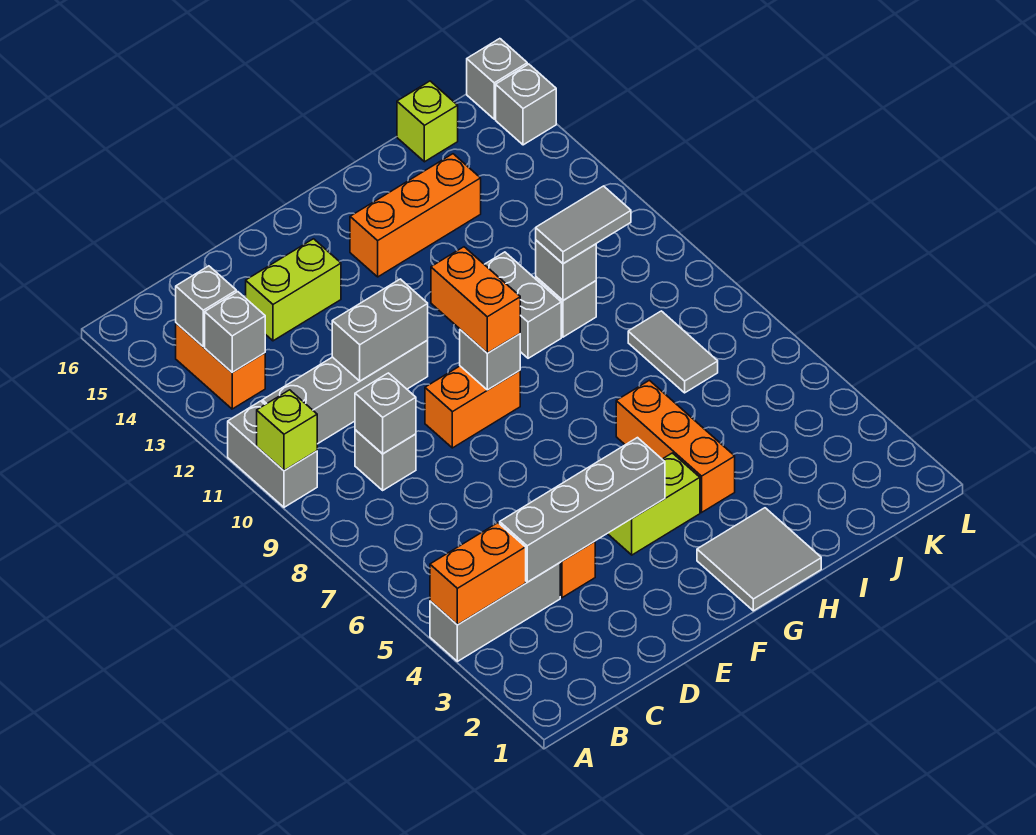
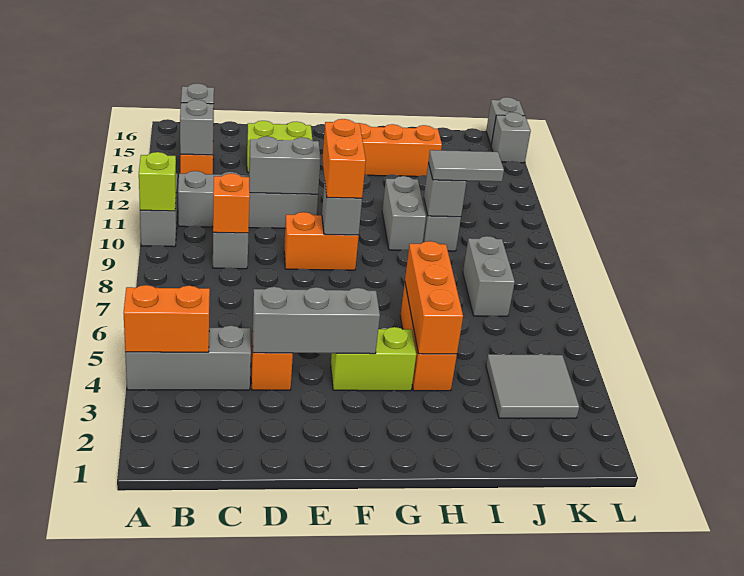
grey brick C4:F4 level 2 -> grey brick D4:F4 level 2
grey brick C9 level 2 -> orange brick C9 level 2
grey tile G1:H2 level 1 -> grey tile J3:K4 level 1
none -> orange brick H4:H6 level 2
grey tile J7:J8 level 1 -> grey brick J7:J8 level 1
lime brick J16 level 1 -> none

